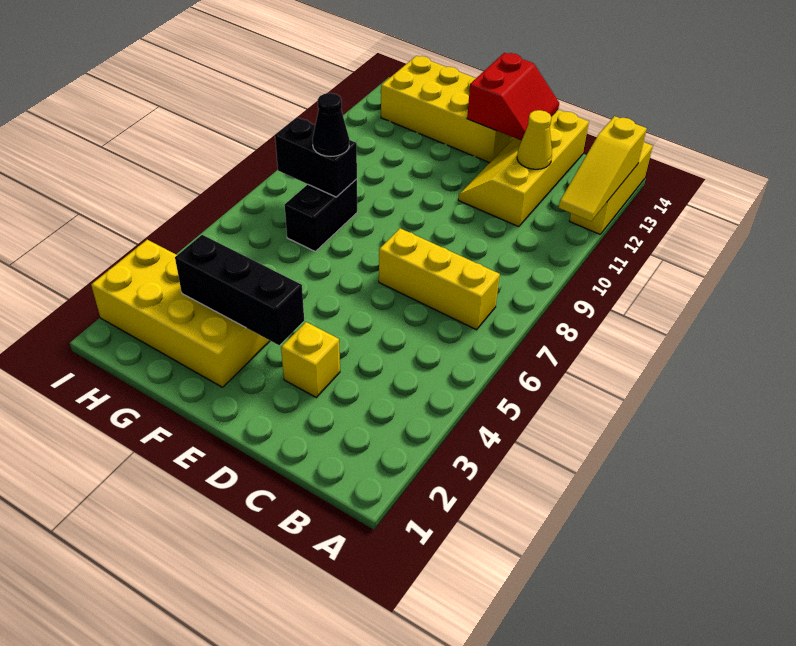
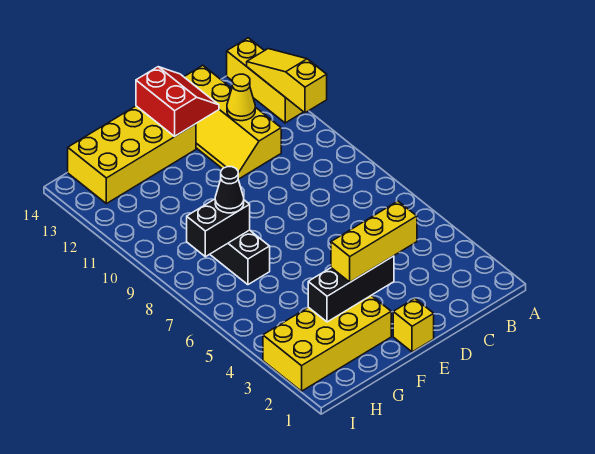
yellow slope A11:A13 level 2 top 13 -> yellow slope A11:A13 level 2 top 11
yellow brick B7:D7 level 1 -> yellow brick D3:F3 level 3
yellow brick D3 level 1 -> yellow brick E1 level 1

